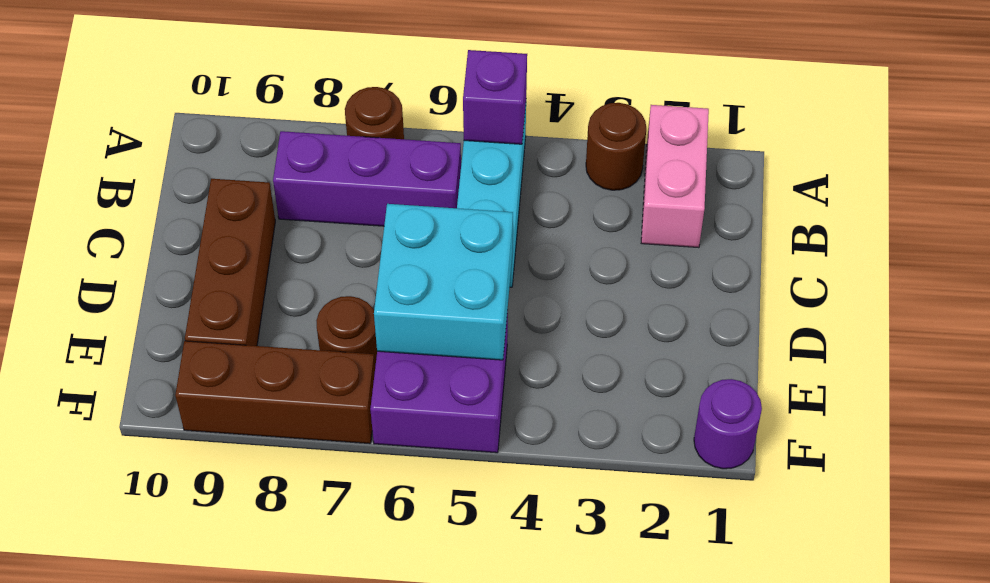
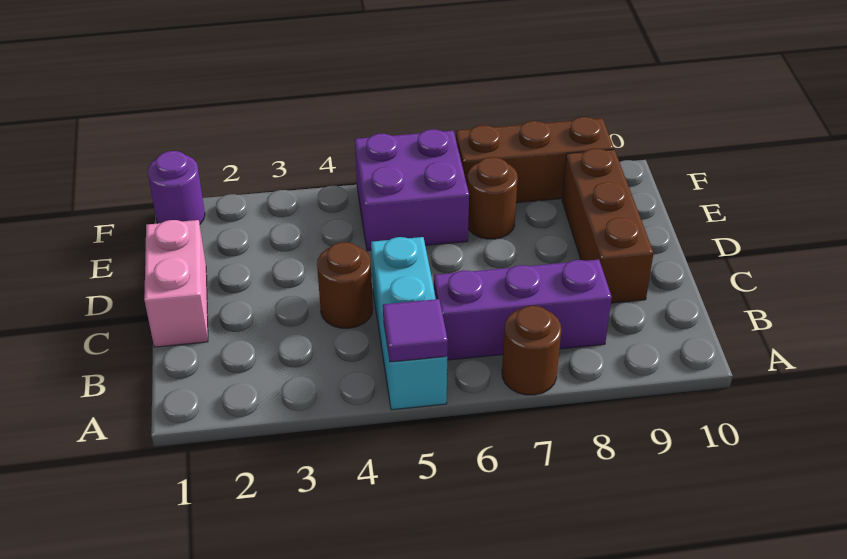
pink brick A2:B2 level 1 -> pink brick C1:D1 level 1
brown round brick A3 level 1 -> brown round brick C4 level 1
purple brick A5 level 2 -> purple tile A5 level 2
cyan brick D5:E6 level 2 -> none

